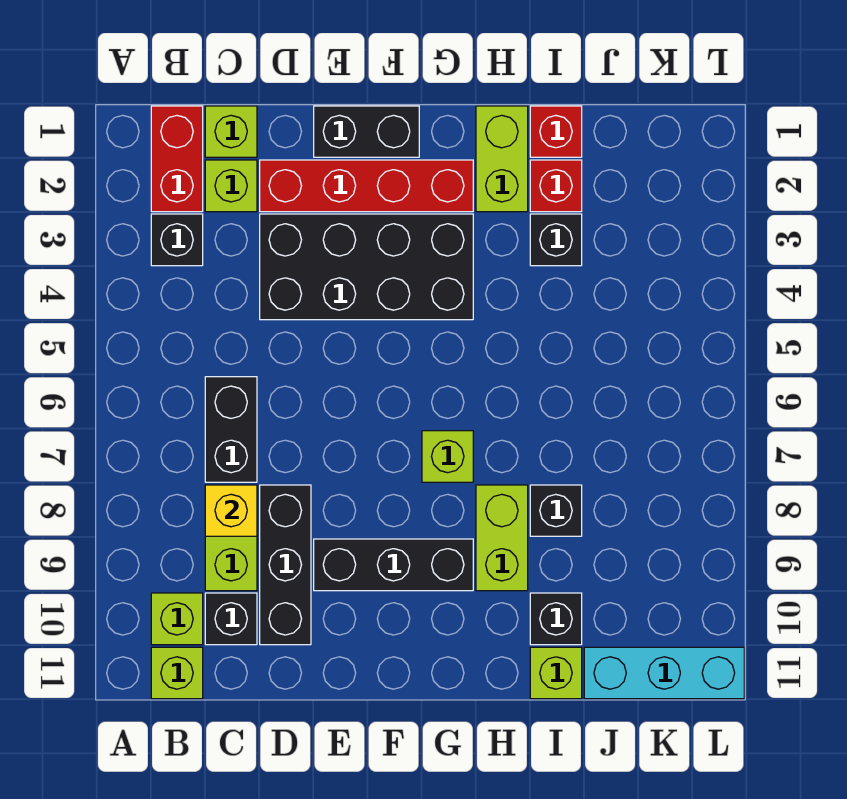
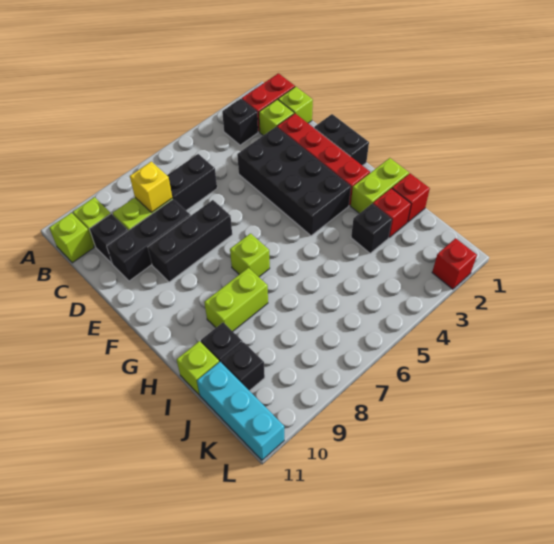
black brick E9:G9 level 1 -> black brick E7:E9 level 1
black brick I8 level 1 -> black brick J10 level 1
none -> red brick L2 level 1

